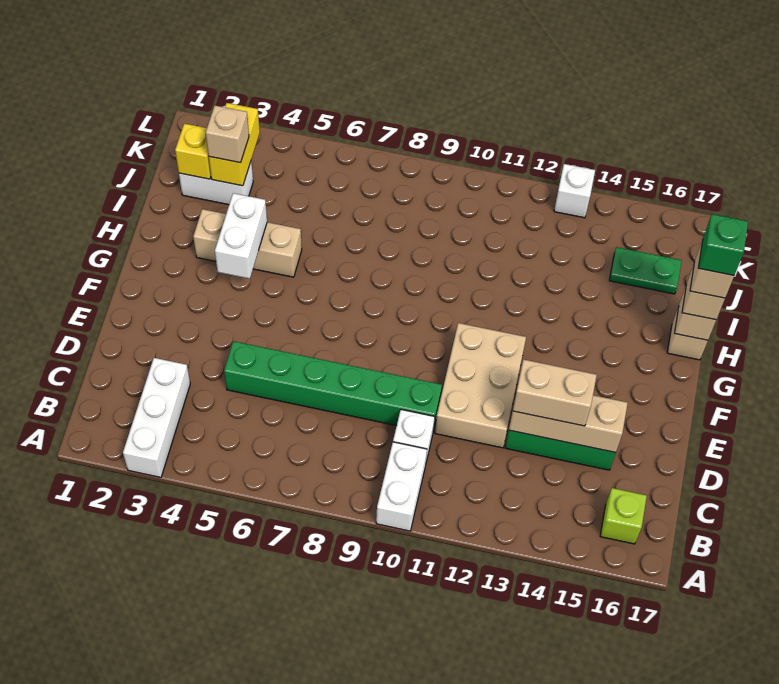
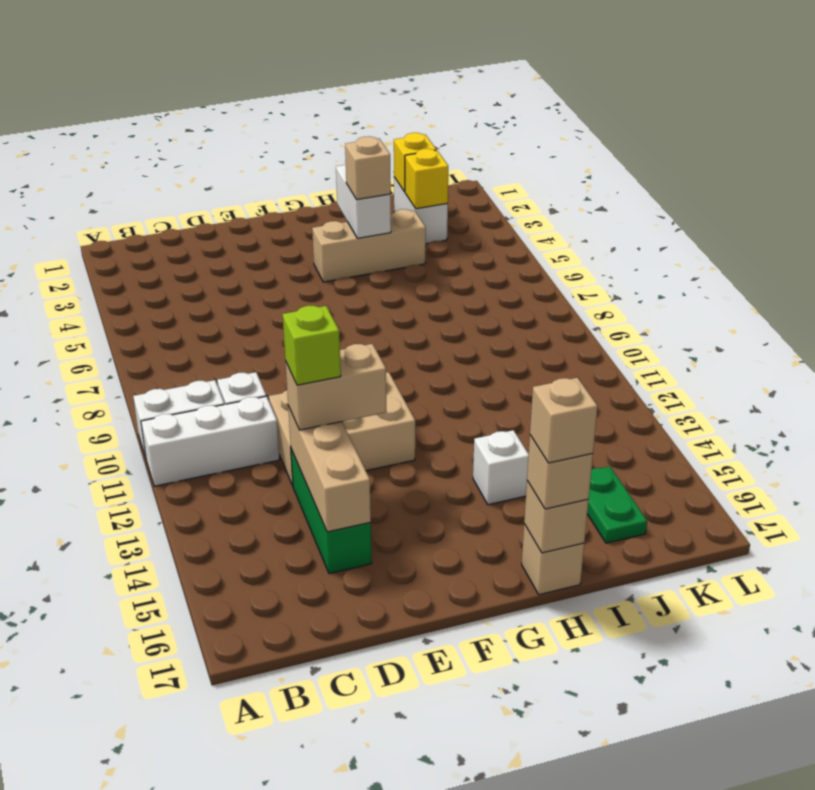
white brick A3:C3 level 1 -> white brick A11:C11 level 1
lime brick B16 level 1 -> lime brick D13 level 4
green brick D5:D10 level 1 -> none
tan brick D13:D14 level 3 -> tan brick D13:E13 level 3
white brick G4:H4 level 2 -> white brick H3:H4 level 2
tan brick H3:H5 level 1 -> tan brick G4:I4 level 1
green brick H17 level 5 -> none
yellow brick J3:K3 level 2 -> yellow brick J3 level 2
tan brick J3 level 3 -> tan brick H4 level 3
white brick L13 level 1 -> white brick H14 level 1

